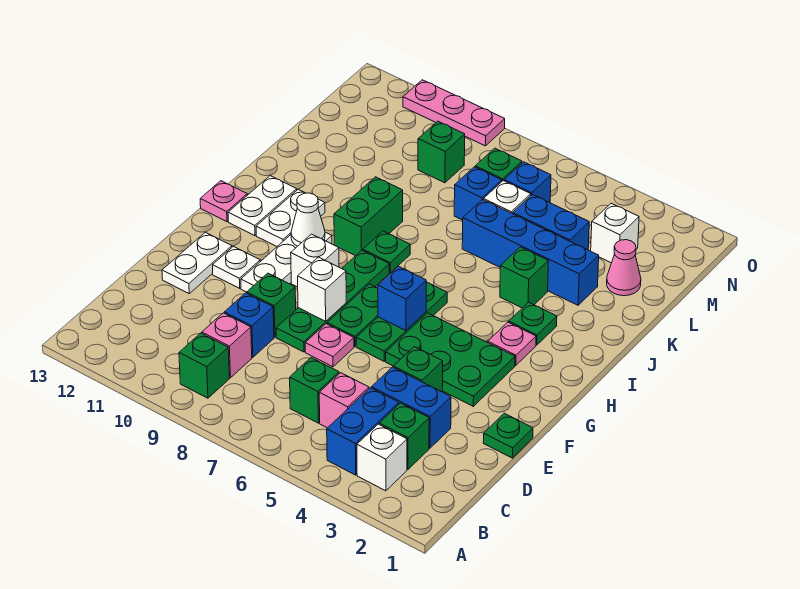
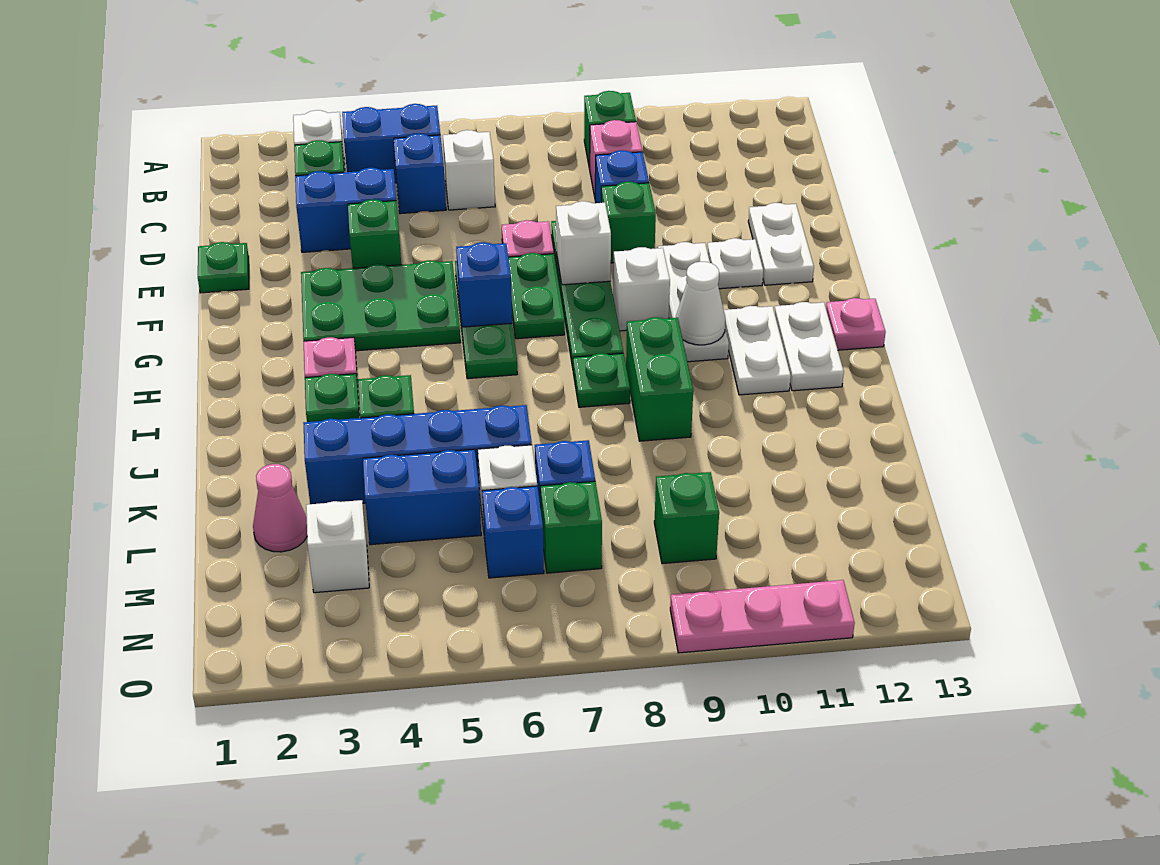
blue brick B4:C4 level 1 -> blue brick B4:B5 level 1
pink brick C5 level 1 -> blue brick C5 level 1
green brick C6 level 1 -> white brick C6 level 1

